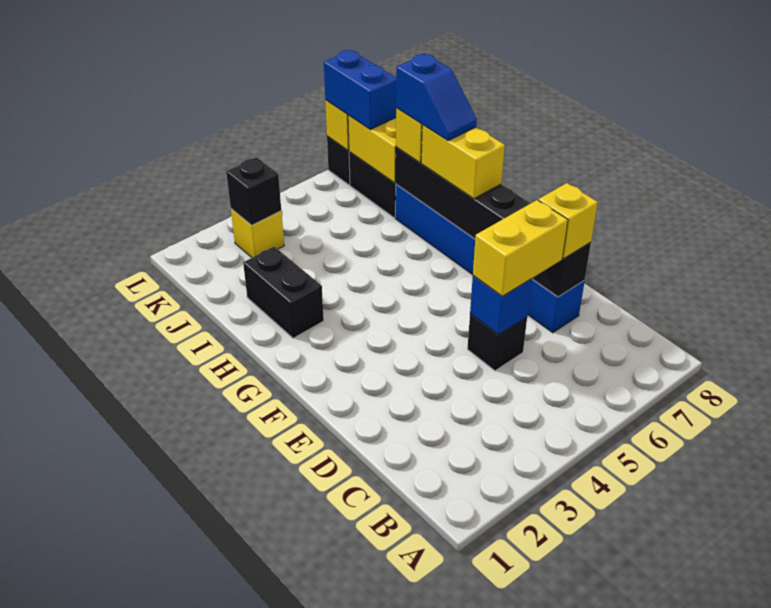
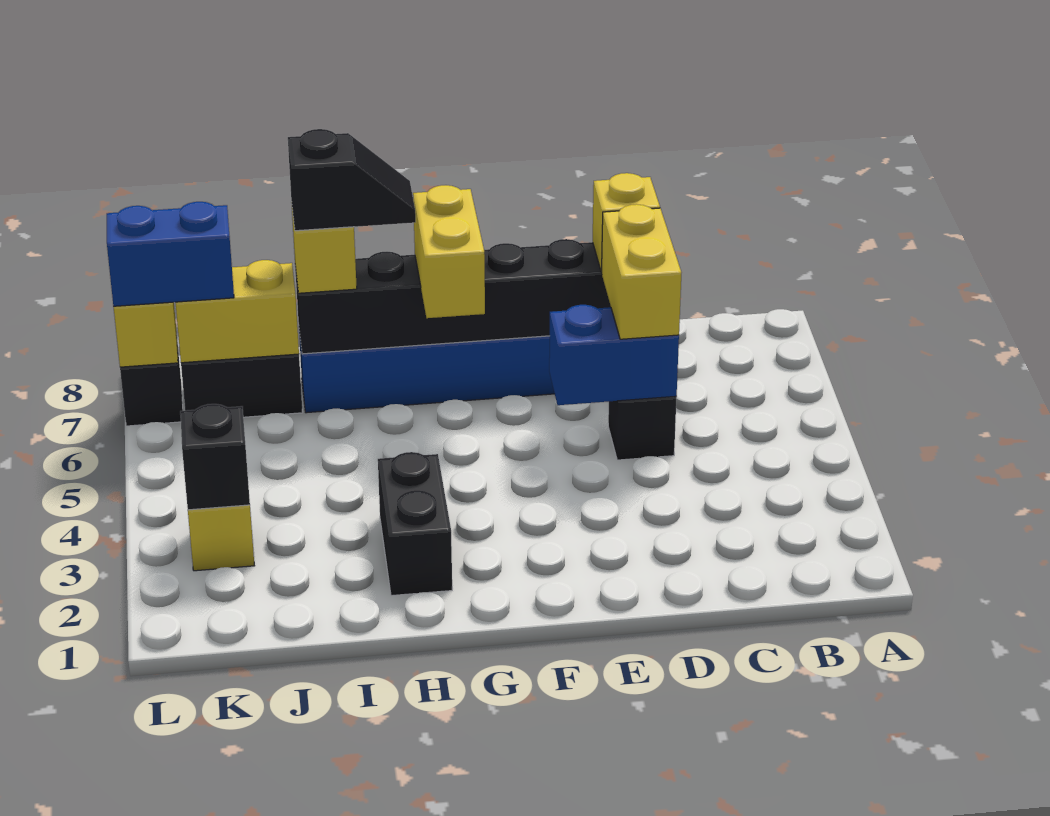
blue brick D5 level 2 -> blue brick D5:E5 level 2
yellow brick G7:H7 level 3 -> yellow brick G6:G7 level 3
black brick H2:I2 level 1 -> black brick H2:H3 level 1
blue slope H7:I7 level 4 top I -> black slope H7:I7 level 4 top I

